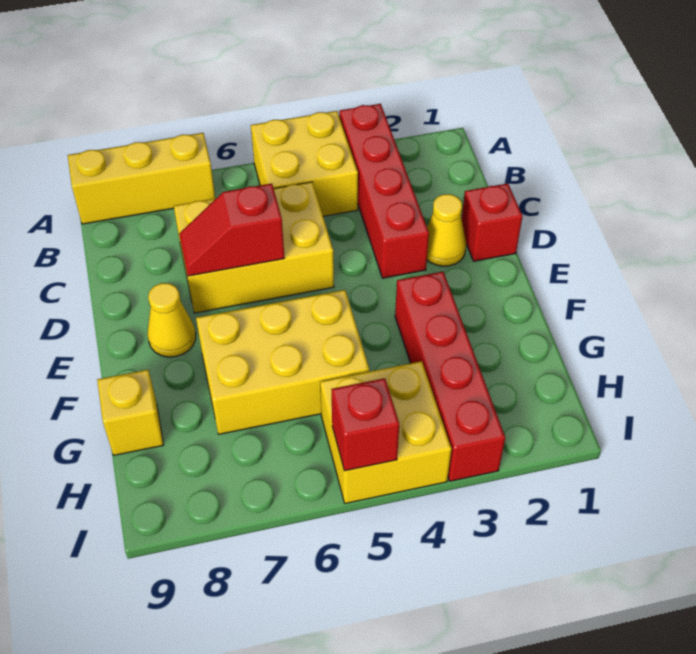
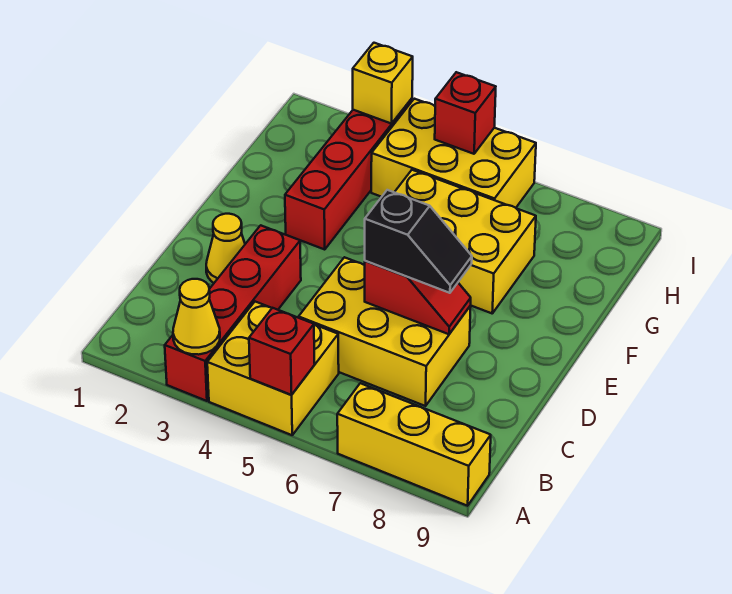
red brick D1 level 1 -> red brick A5 level 2
none -> black slope D6:D7 level 3 top 6
yellow cone E8 level 1 -> yellow cone A3 level 2
yellow brick G9 level 1 -> yellow brick I3 level 2
yellow brick H4:I5 level 1 -> yellow brick H4:I6 level 1

